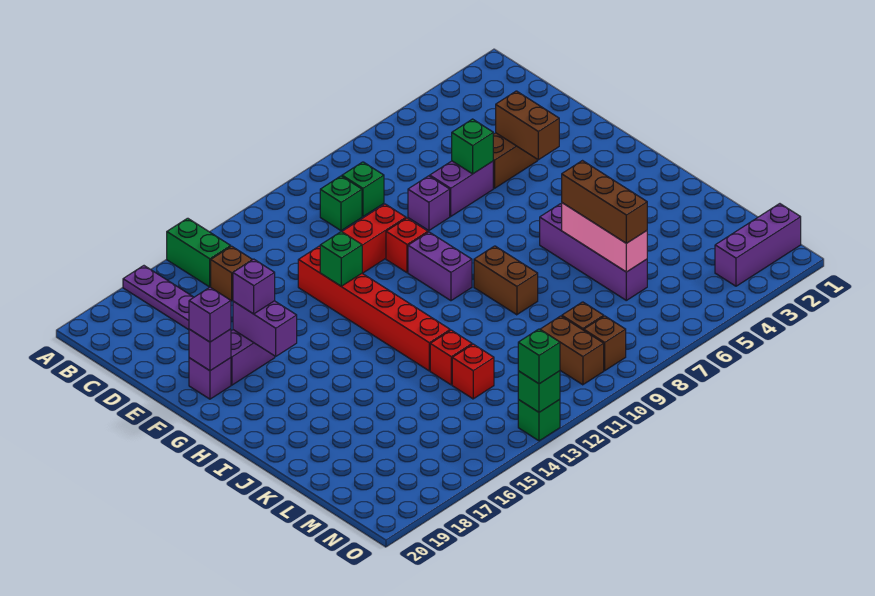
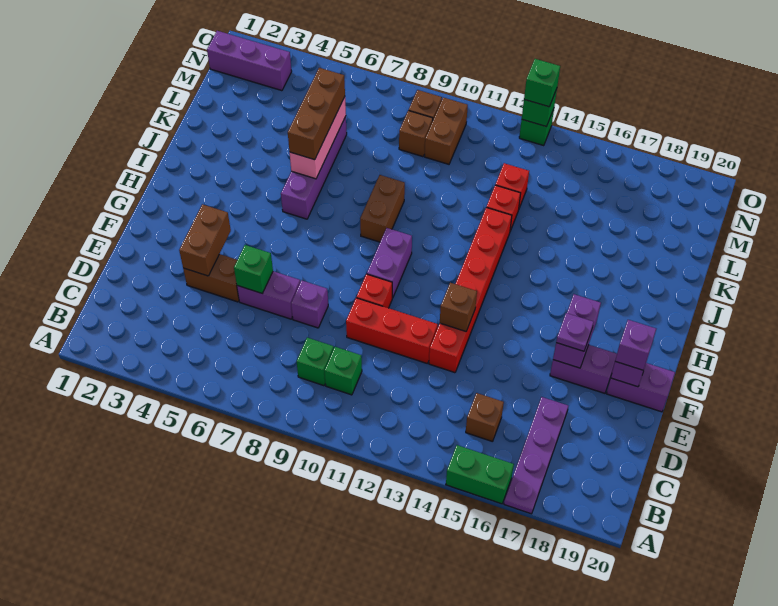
green brick A15:B15 level 1 -> green brick A15:A16 level 1
green brick F13 level 2 -> brown brick F13 level 2
purple brick F17 level 3 -> purple plate F17 level 3
purple brick F19 level 1 -> purple brick F19:F20 level 1

